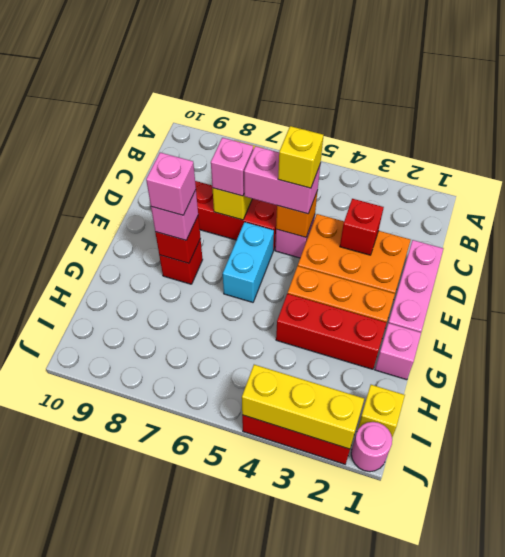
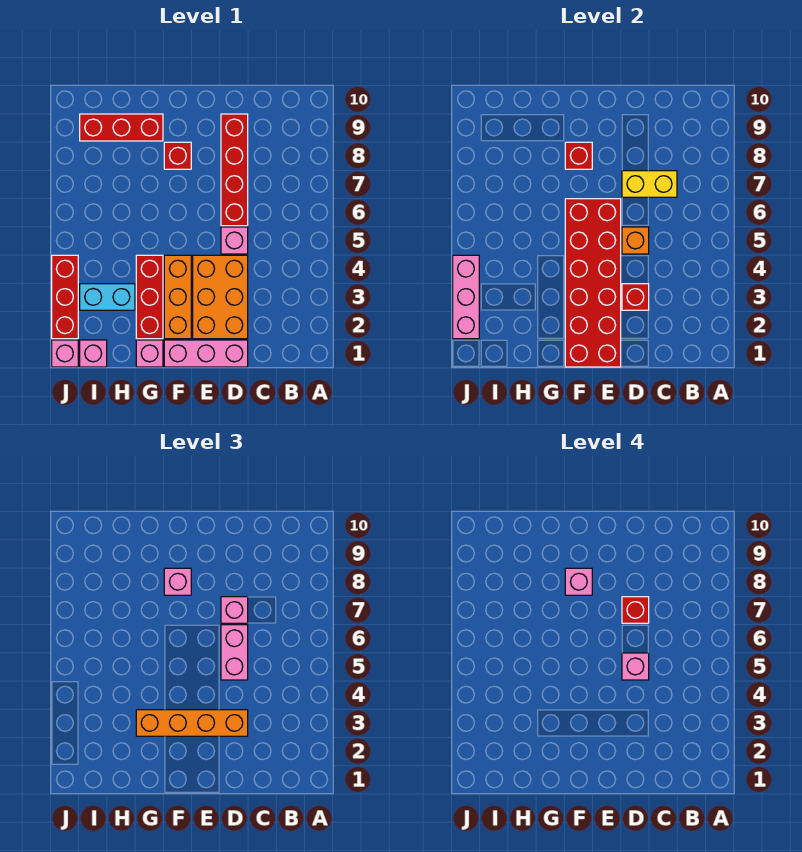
none -> orange brick D3:G3 level 3
yellow brick D5 level 4 -> pink brick D5 level 4
none -> red brick D7 level 4
none -> red brick E1:F6 level 2
cyan brick E6:F6 level 1 -> cyan brick H3:I3 level 1
none -> red brick G9:I9 level 1
yellow brick I1 level 1 -> pink brick I1 level 1
pink round brick J1 level 1 -> pink brick J1 level 1
yellow brick J2:J4 level 2 -> pink brick J2:J4 level 2

